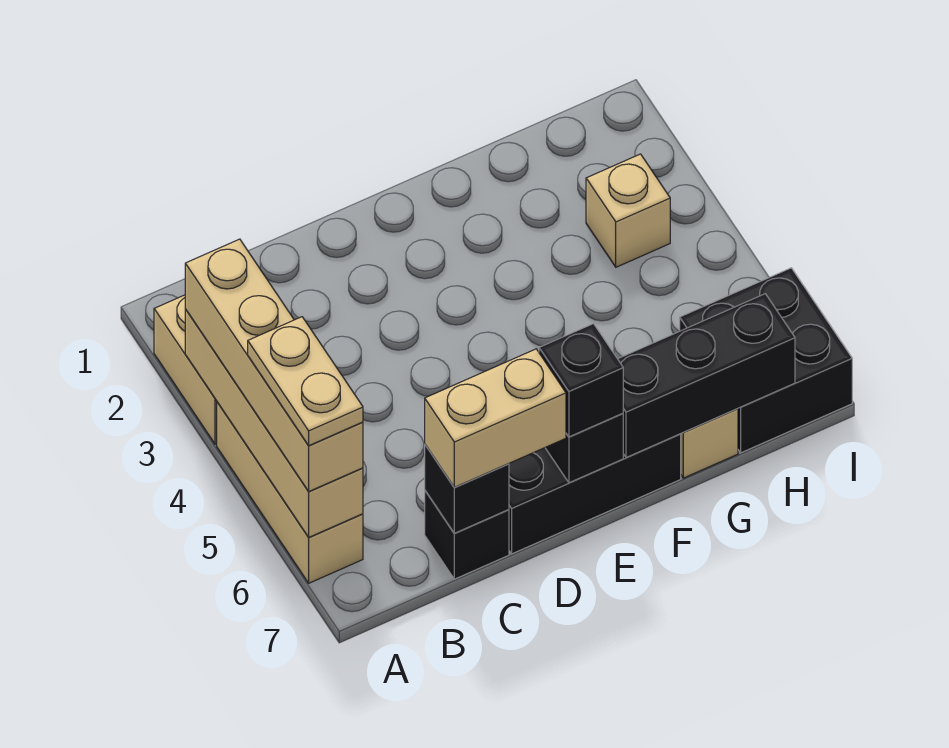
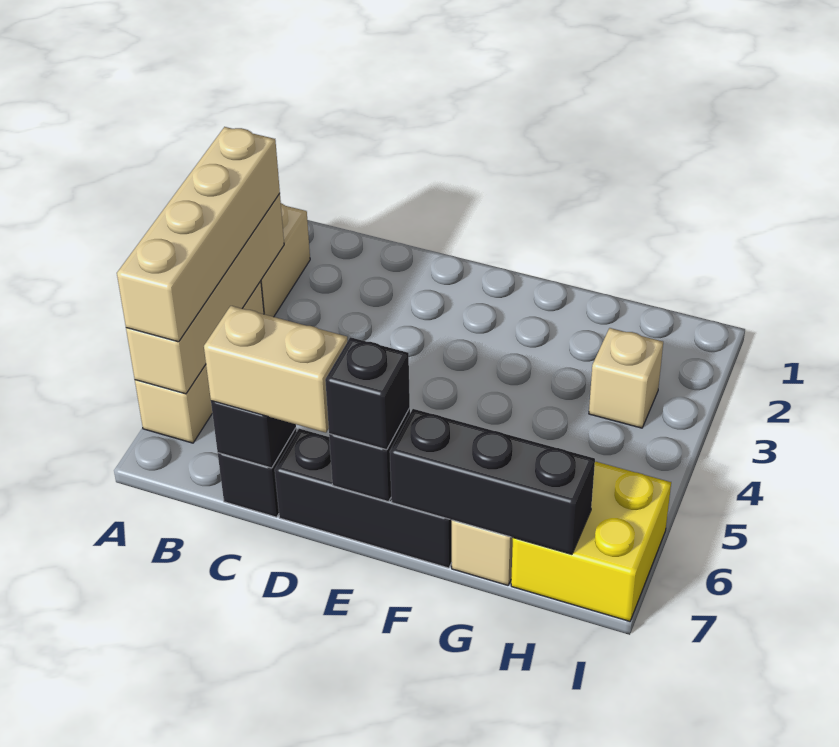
tan plate A5:A6 level 4 -> none
black brick H6:I7 level 1 -> yellow brick H6:I7 level 1

